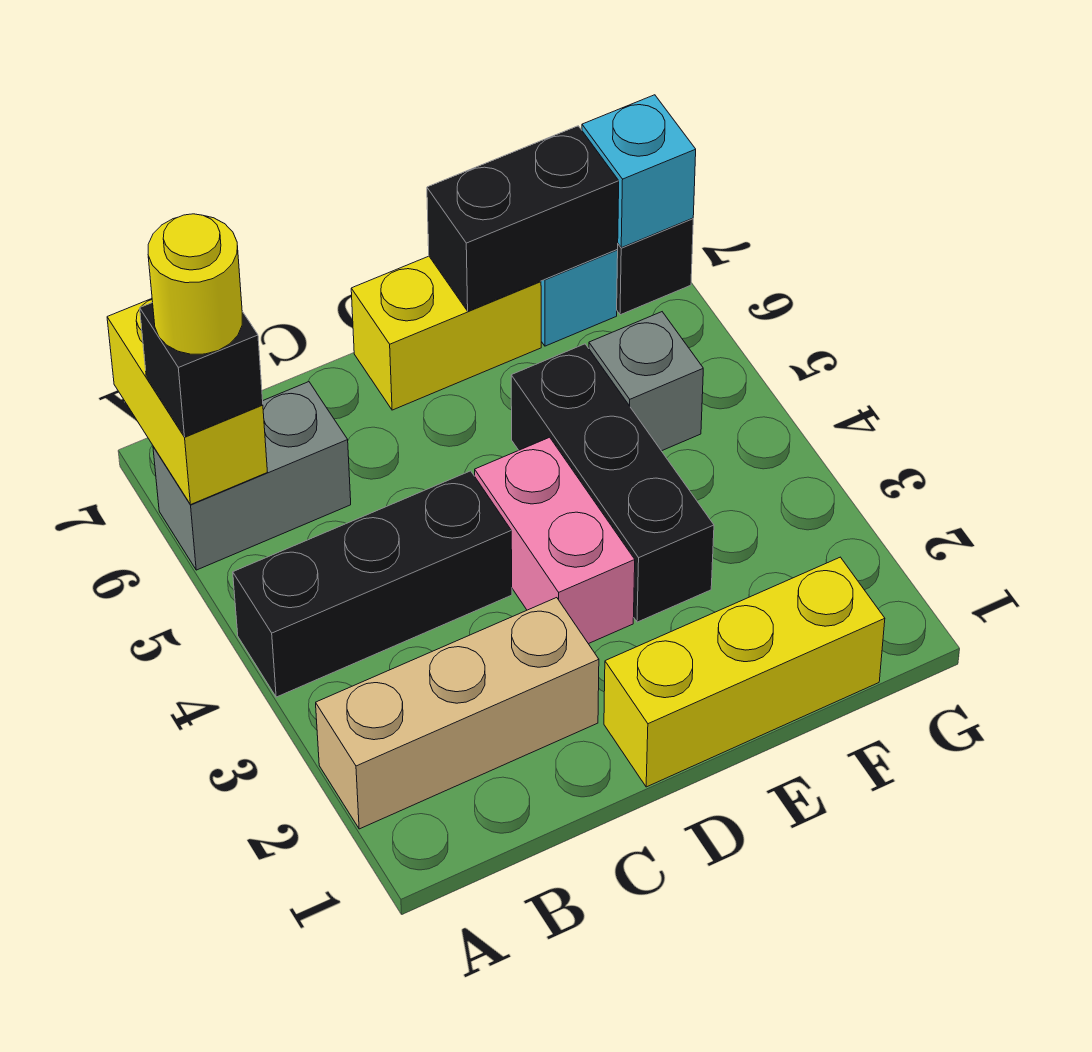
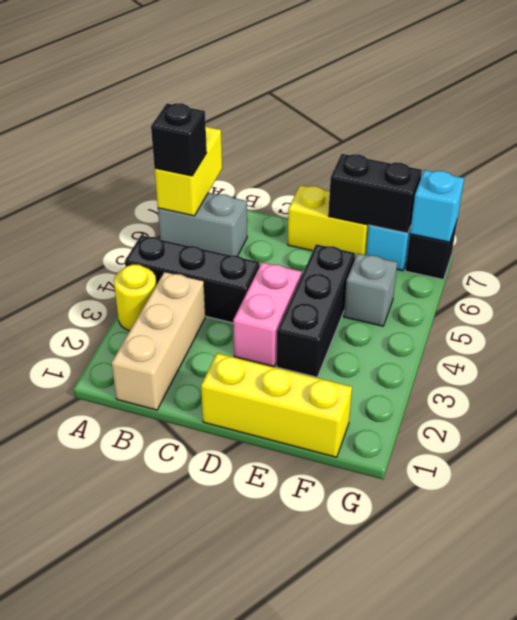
tan brick A2:C2 level 1 -> tan brick B1:B3 level 1
yellow round brick A6 level 4 -> yellow round brick A3 level 1

